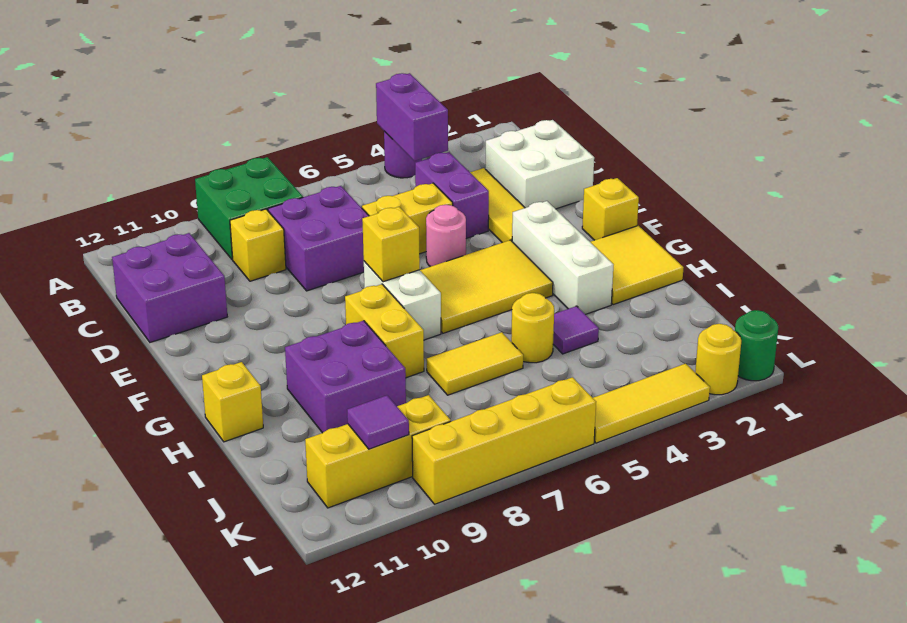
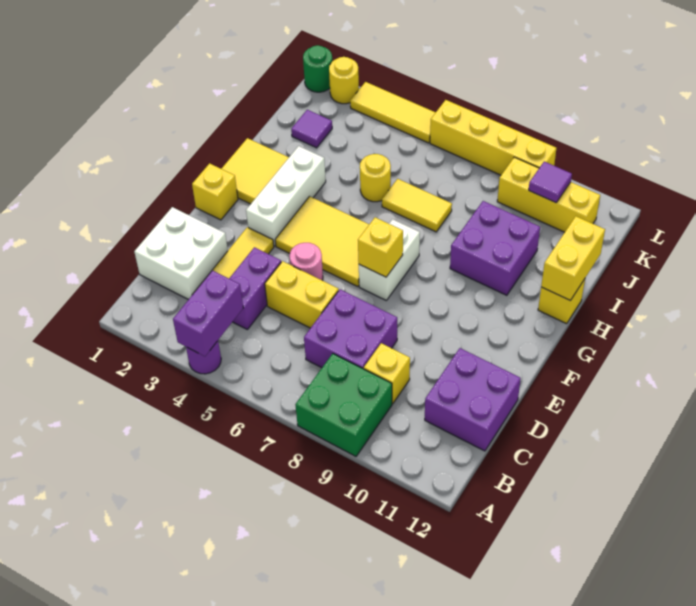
yellow brick G8:H8 level 1 -> yellow brick H12:I12 level 2
purple tile I4 level 1 -> purple tile J2 level 1

